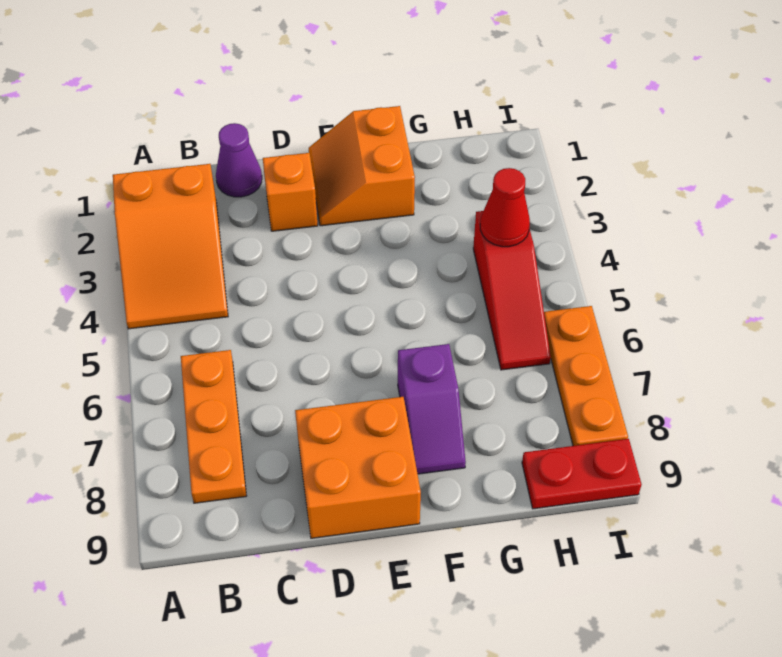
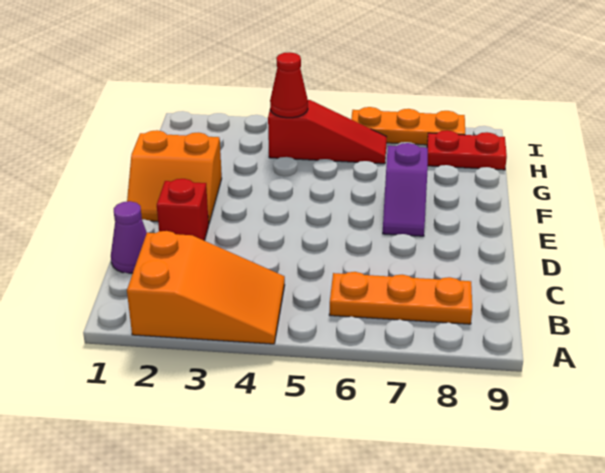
orange brick D2 level 1 -> red brick D2 level 1
orange brick D8:E9 level 1 -> none
purple slope F7:F8 level 1 top 7 -> purple slope E7:F7 level 1 top F
red plate H9:I9 level 1 -> red plate H8:H9 level 1

